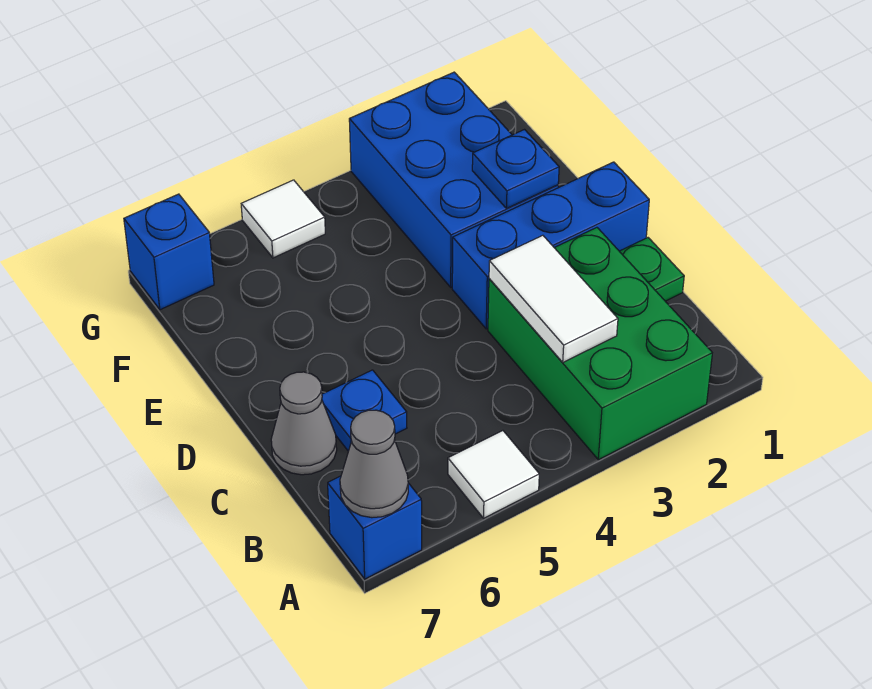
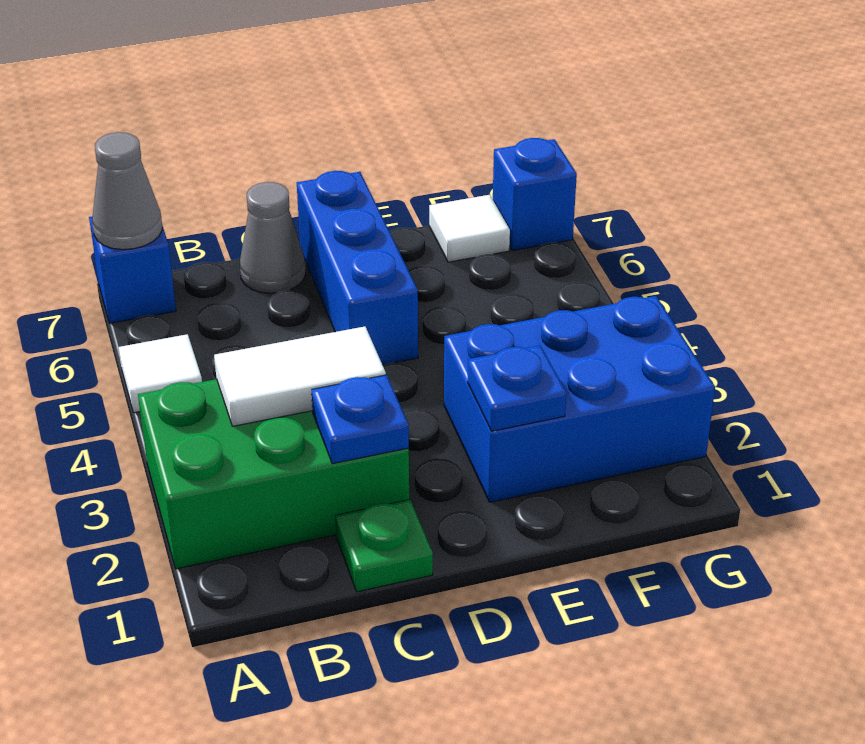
blue plate C6 level 1 -> blue plate C2 level 2
blue brick D1:D3 level 1 -> blue brick D5:D7 level 1
white tile G5 level 1 -> white tile F7 level 1

